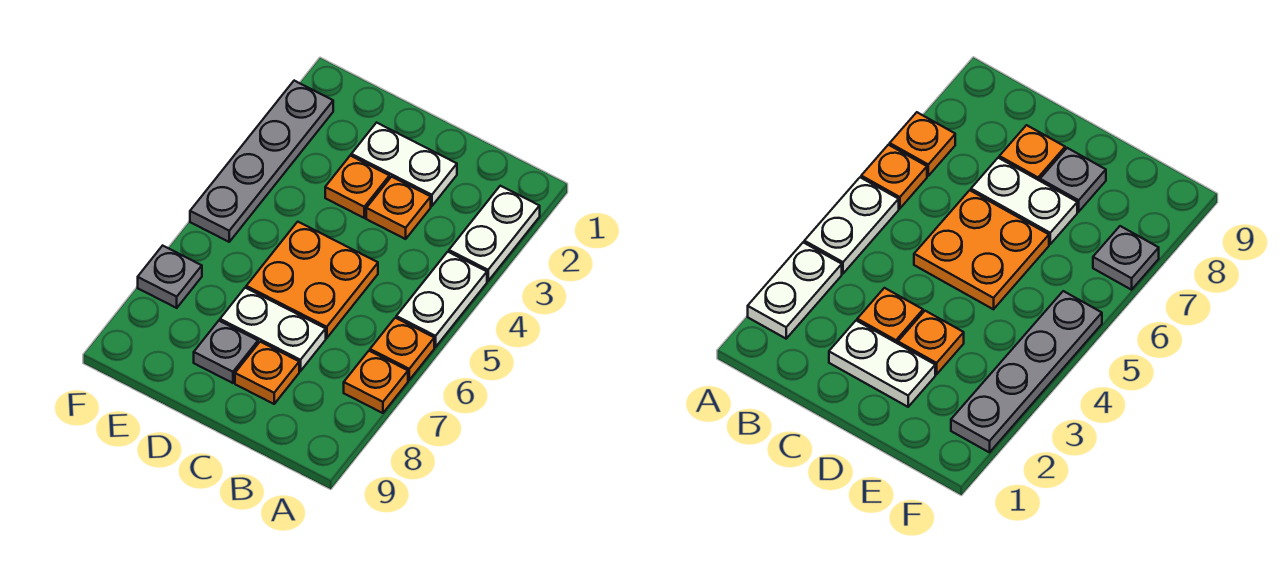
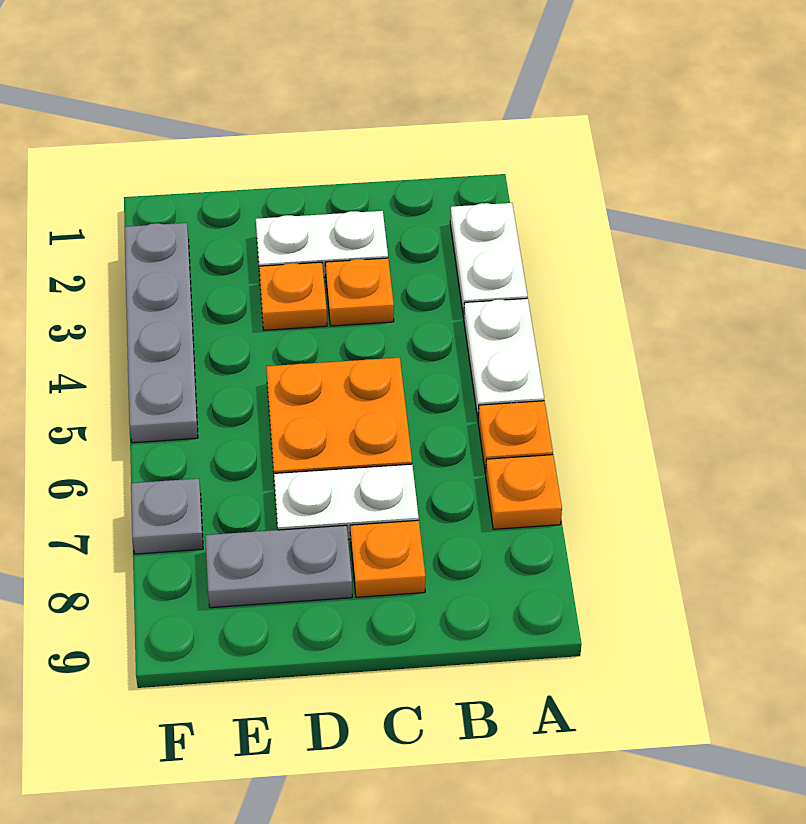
grey plate D8 level 1 -> grey plate D8:E8 level 1

